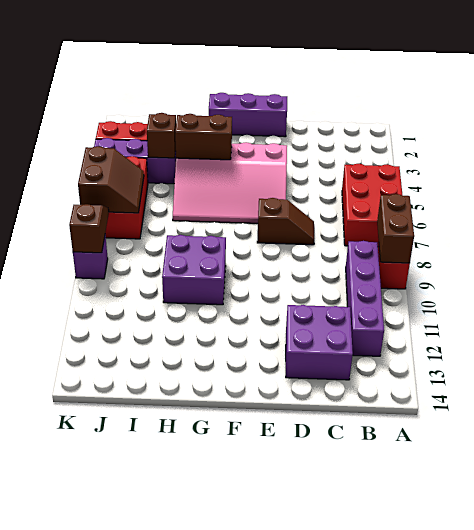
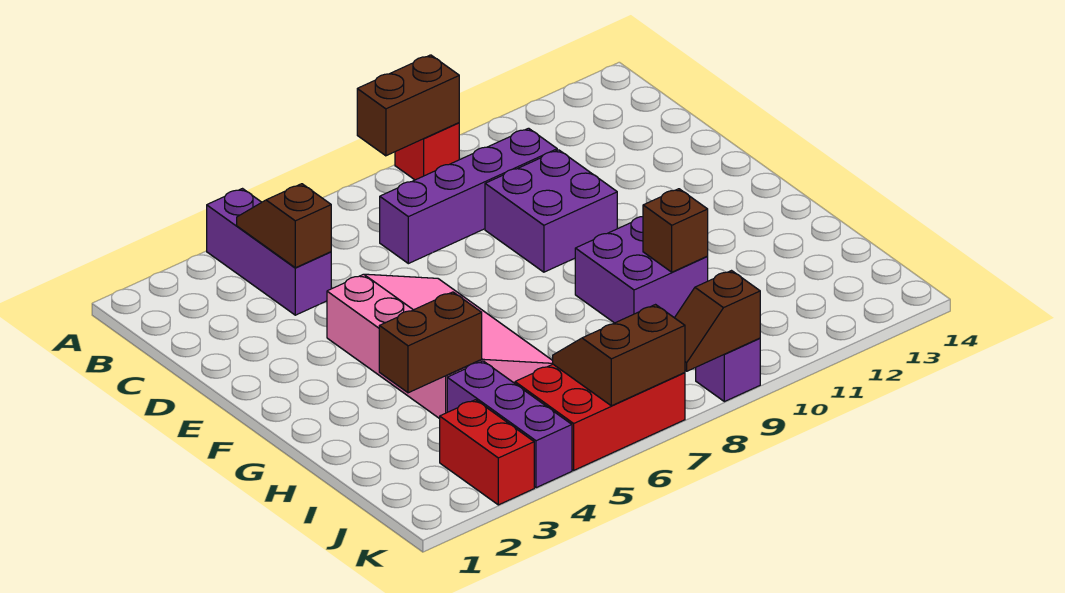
red brick A5:B7 level 1 -> none
purple brick B9:B12 level 1 -> purple brick C7:C10 level 1
purple brick C12:D13 level 1 -> purple brick D9:E10 level 1
brown slope D7:E7 level 1 top E -> brown slope B4:C4 level 2 top C
purple brick E1:G1 level 1 -> purple brick A4:C4 level 1
brown brick G4:H4 level 2 -> brown brick H3:H4 level 2
brown brick I4 level 2 -> brown brick H10 level 2

